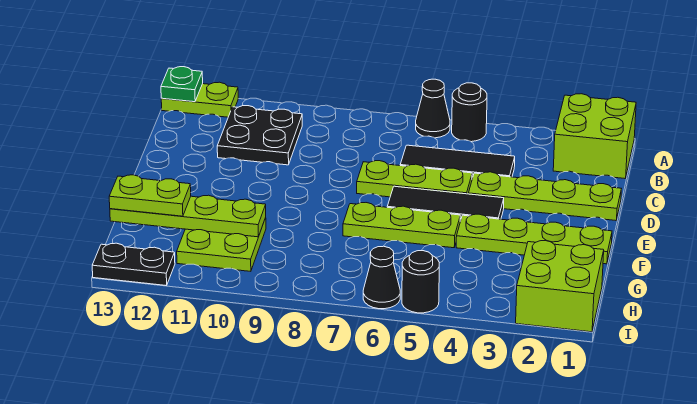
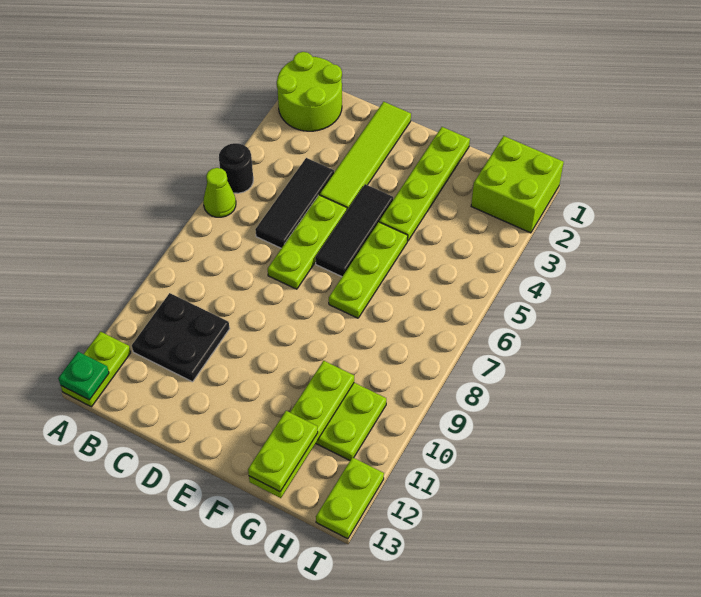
lime brick A1:B2 level 1 -> lime round brick A1:B2 level 1
black cone A6 level 1 -> lime cone A6 level 1
lime plate D1:D4 level 1 -> lime tile D1:D4 level 1
black round brick I5 level 1 -> none
black cone I6 level 1 -> none
black plate I12:I13 level 1 -> lime plate I12:I13 level 1

